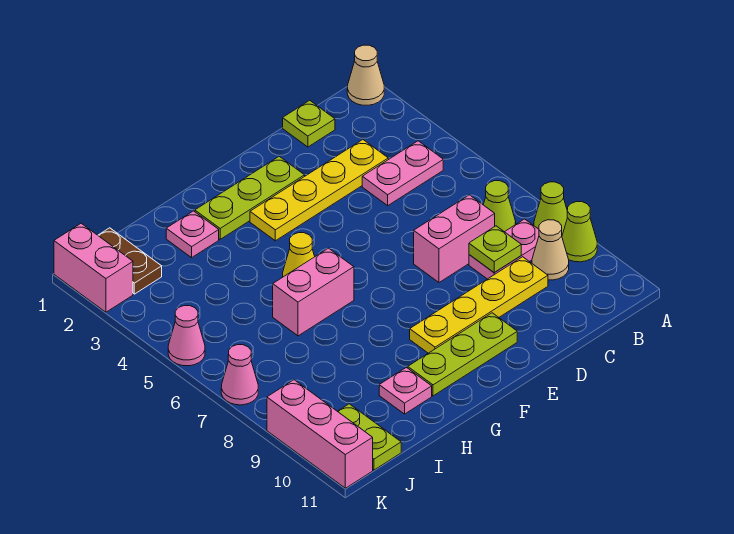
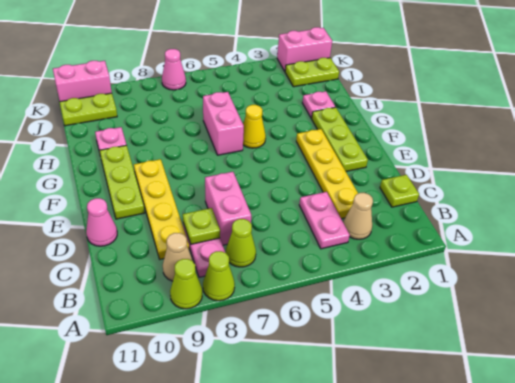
tan cone A1 level 1 -> tan cone B3 level 1
brown plate J1:J2 level 1 -> lime plate J1:J2 level 1
pink cone K5 level 1 -> pink cone D11 level 1
pink brick K9:K11 level 1 -> pink brick K10:K11 level 1

